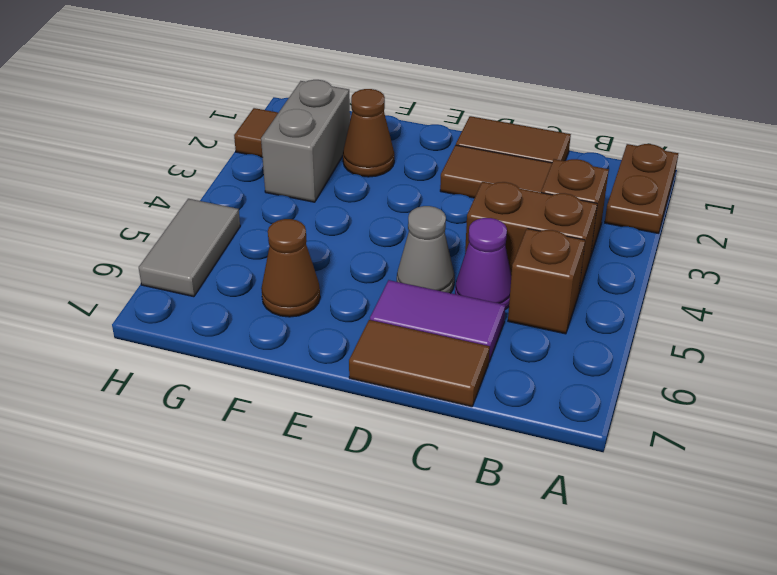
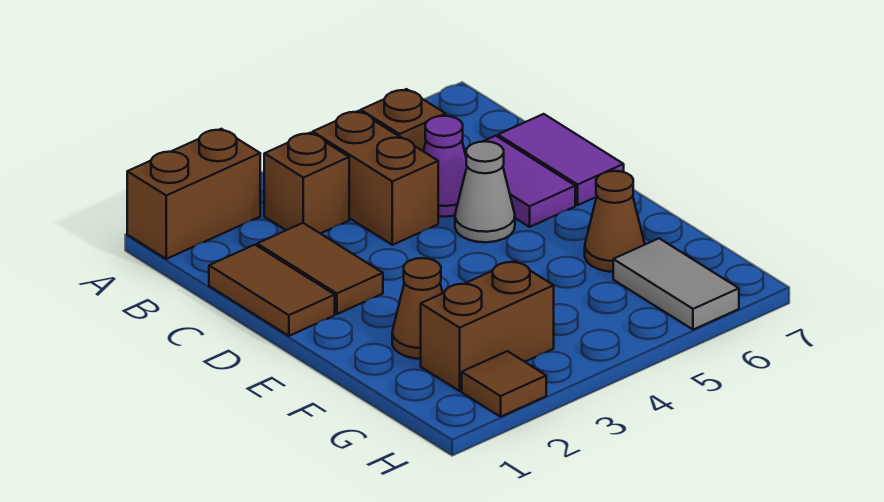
brown plate A1:A2 level 1 -> brown brick A1:A2 level 1
brown tile C7:D7 level 1 -> purple tile C7:D7 level 1
grey brick G2:G3 level 1 -> brown brick G2:G3 level 1
grey tile H5:H6 level 1 -> grey tile G6:H6 level 1

